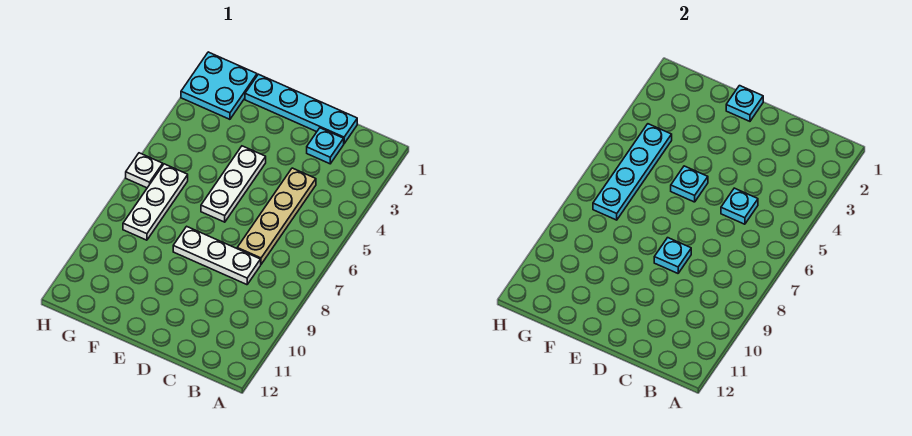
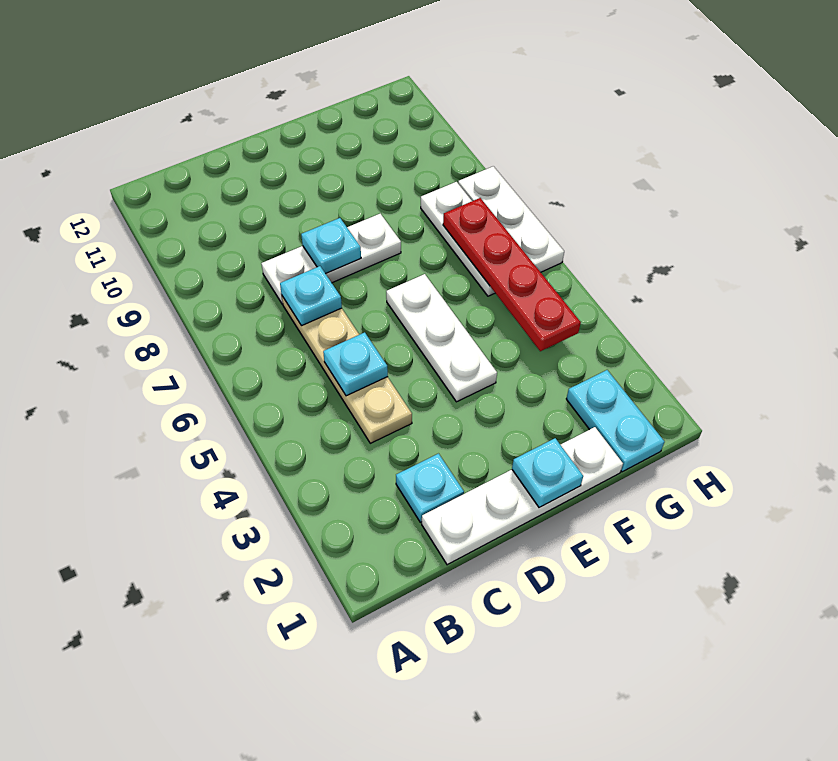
cyan plate C1:F1 level 1 -> white plate C1:F1 level 1
cyan plate E5 level 2 -> cyan plate C7 level 2
cyan plate G1:H2 level 1 -> cyan plate G1:G2 level 1
cyan plate G4:G7 level 2 -> red plate G4:G7 level 2
white plate H6 level 1 -> white plate H6:H8 level 1

